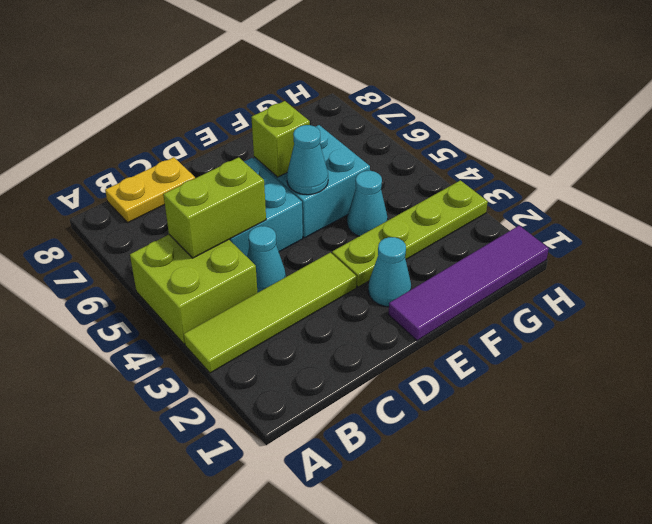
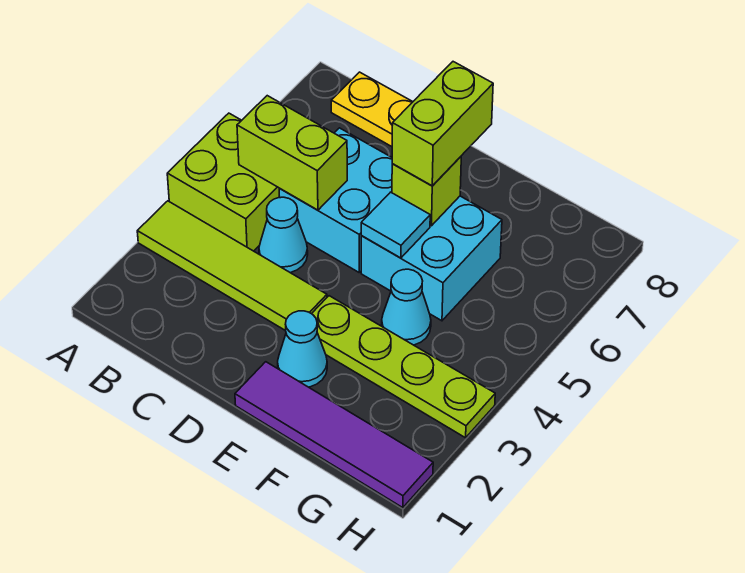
cyan cone E5 level 2 -> cyan tile E5 level 2
none -> lime brick E6:E7 level 3

